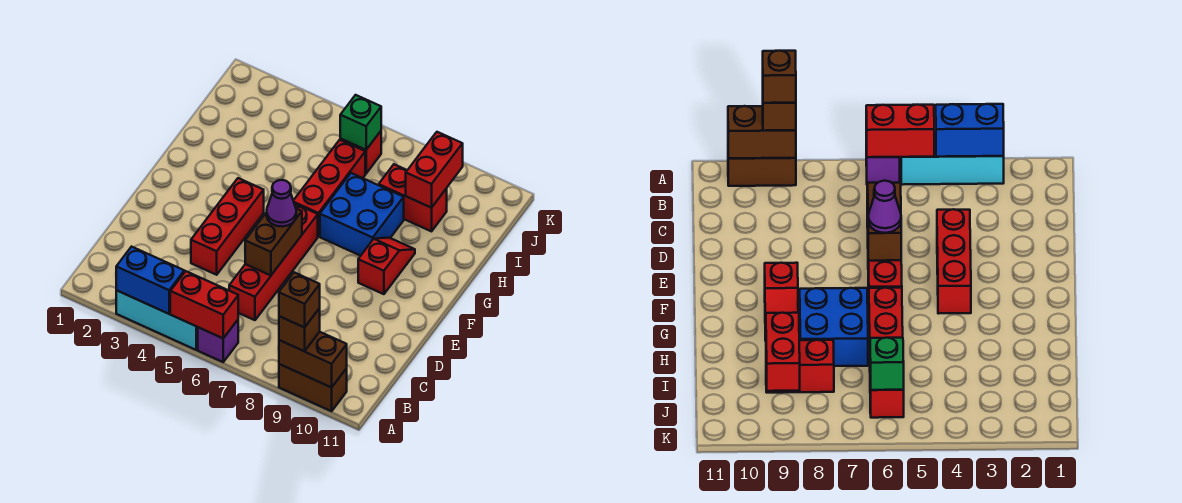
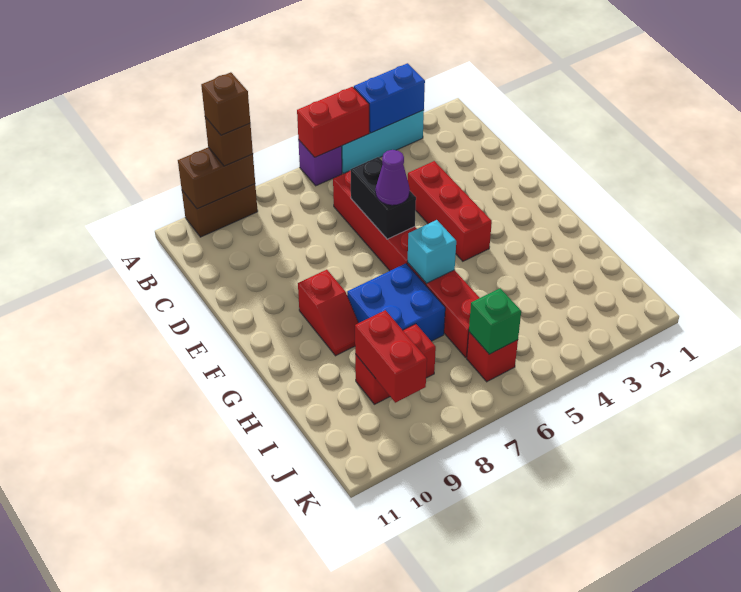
brown brick D6:E6 level 2 -> black brick D6:E6 level 2
none -> cyan brick G6 level 2

